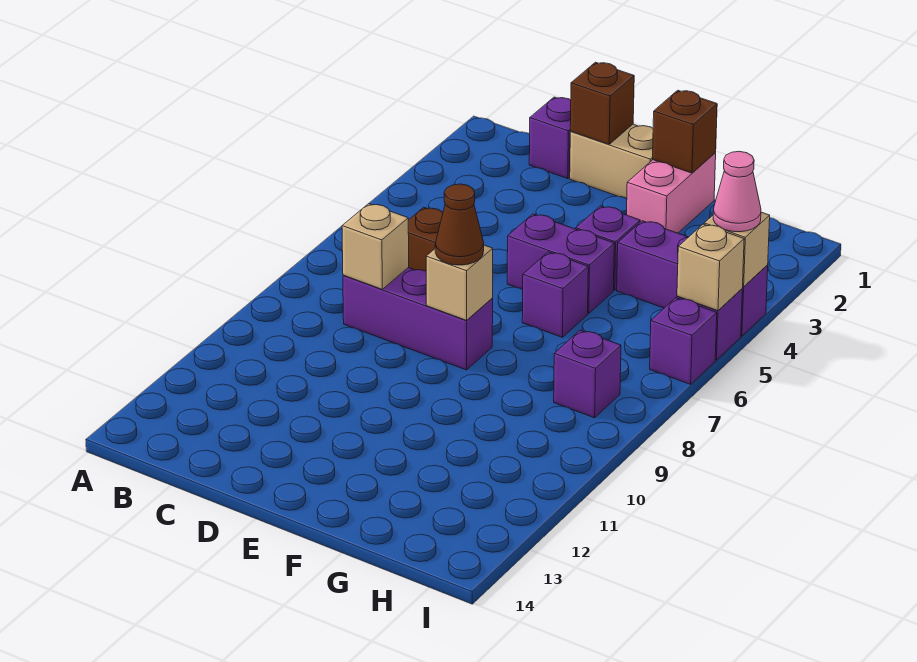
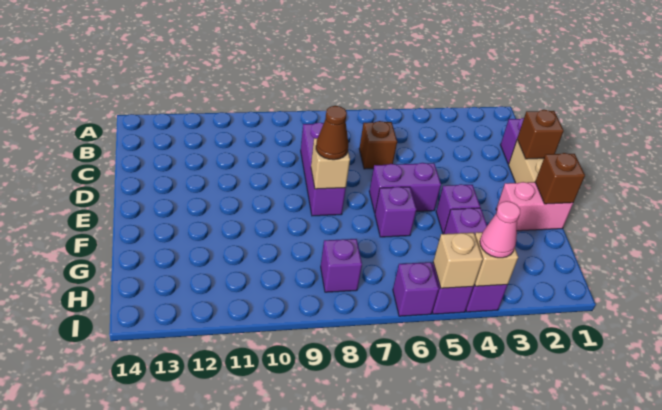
tan brick C8 level 2 -> none
purple brick E5:F5 level 1 -> purple brick E5:E6 level 1

